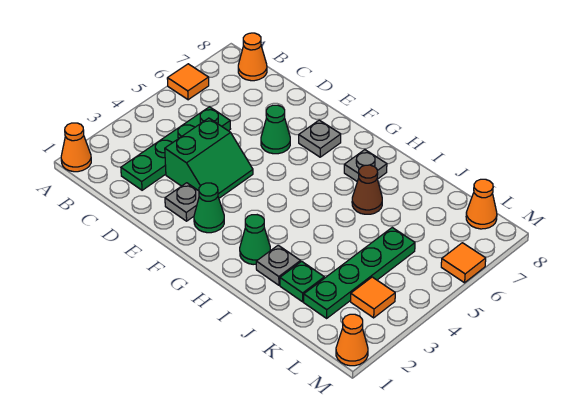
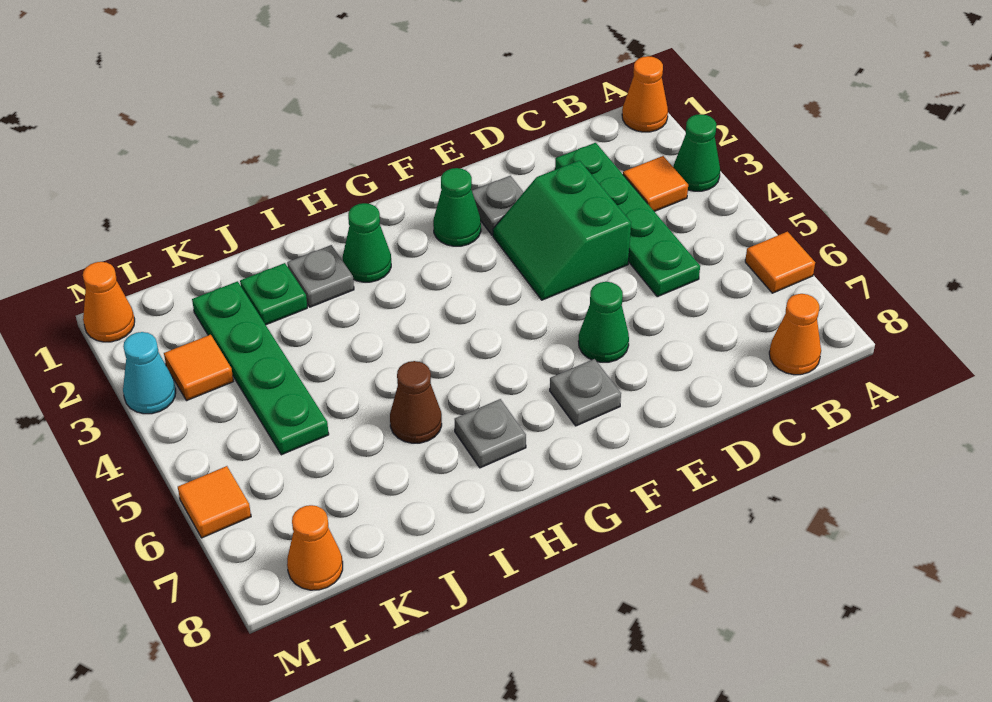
none -> green cone A3 level 1
none -> orange tile B3 level 1
none -> cyan cone M3 level 1

